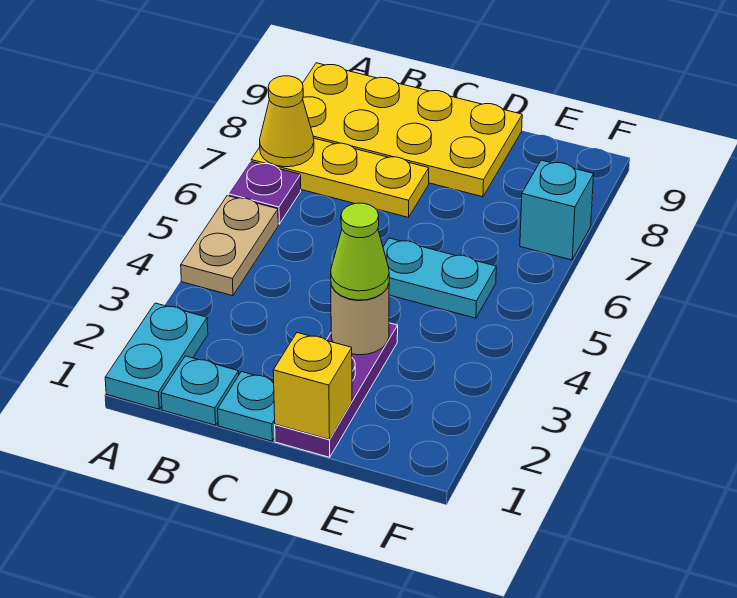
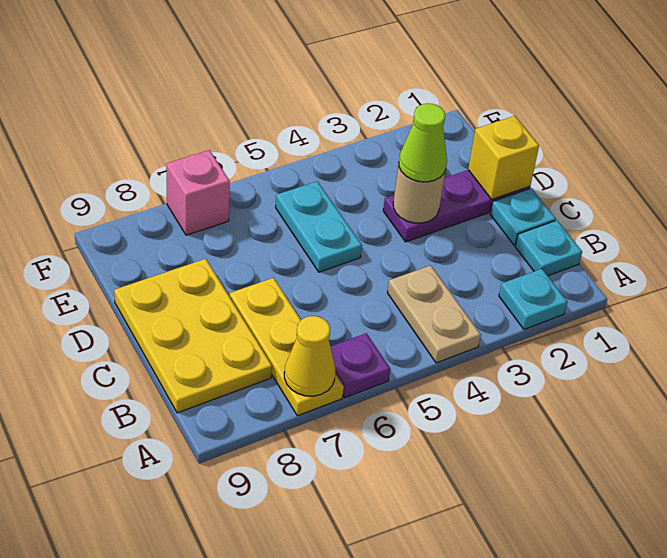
cyan plate A1:A2 level 1 -> cyan plate A2 level 1
tan plate A4:A5 level 1 -> tan plate A4:B4 level 1
yellow plate A8:D9 level 1 -> yellow plate B8:D9 level 1
cyan brick F7 level 1 -> pink brick F7 level 1

